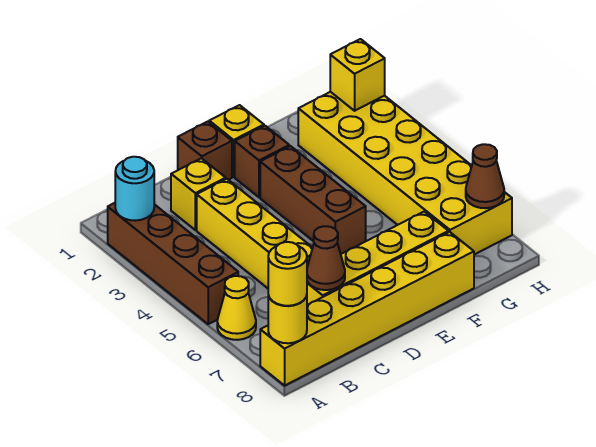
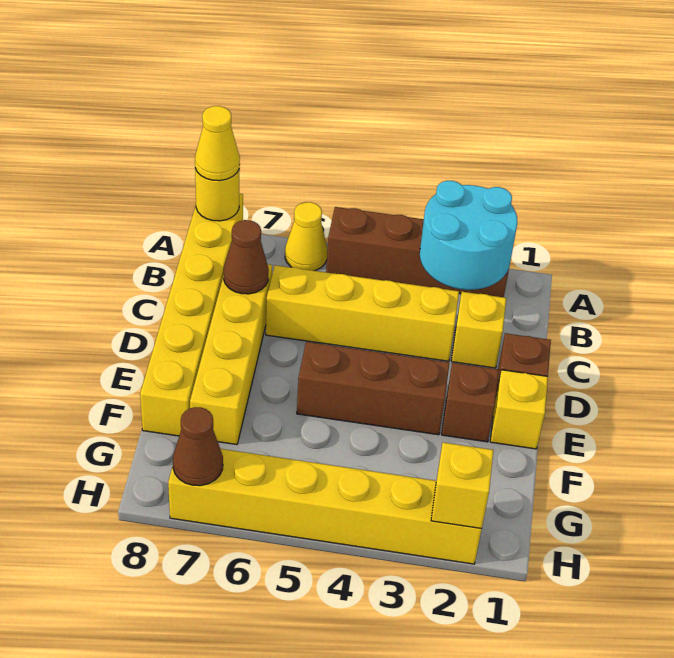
cyan round brick A2 level 2 -> cyan round brick A2:B3 level 2
yellow round brick A8 level 3 -> yellow cone A8 level 3
yellow brick G2:H7 level 1 -> yellow brick H2:H7 level 1

